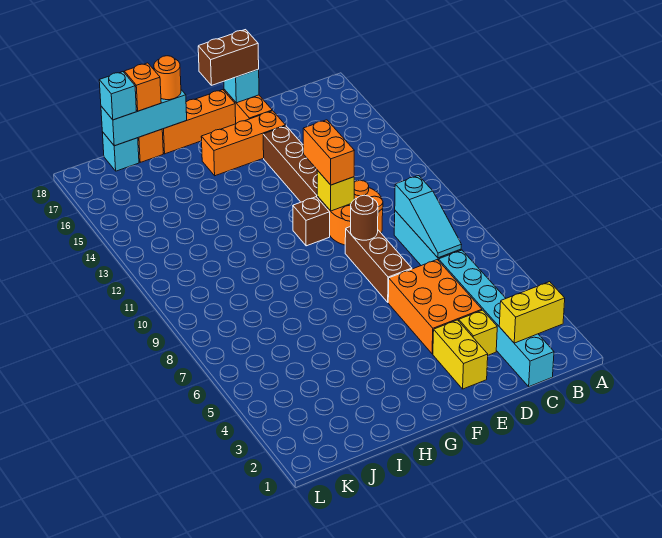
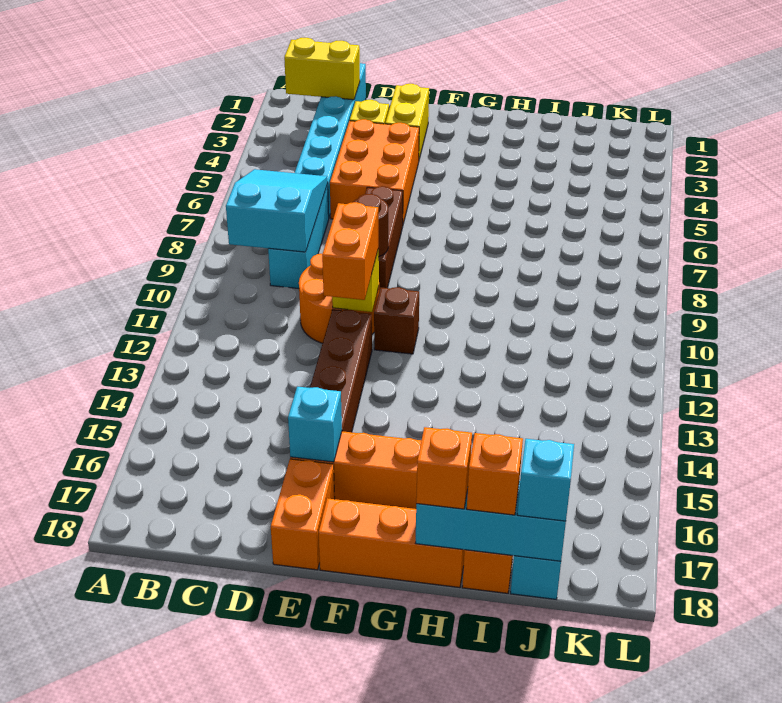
cyan slope C7:C9 level 2 top 9 -> cyan slope B7:C9 level 2 top 9
cyan brick E18 level 2 -> cyan brick E16 level 2
brown brick E18:F18 level 3 -> none
orange round brick H18 level 3 -> orange brick H18 level 3

